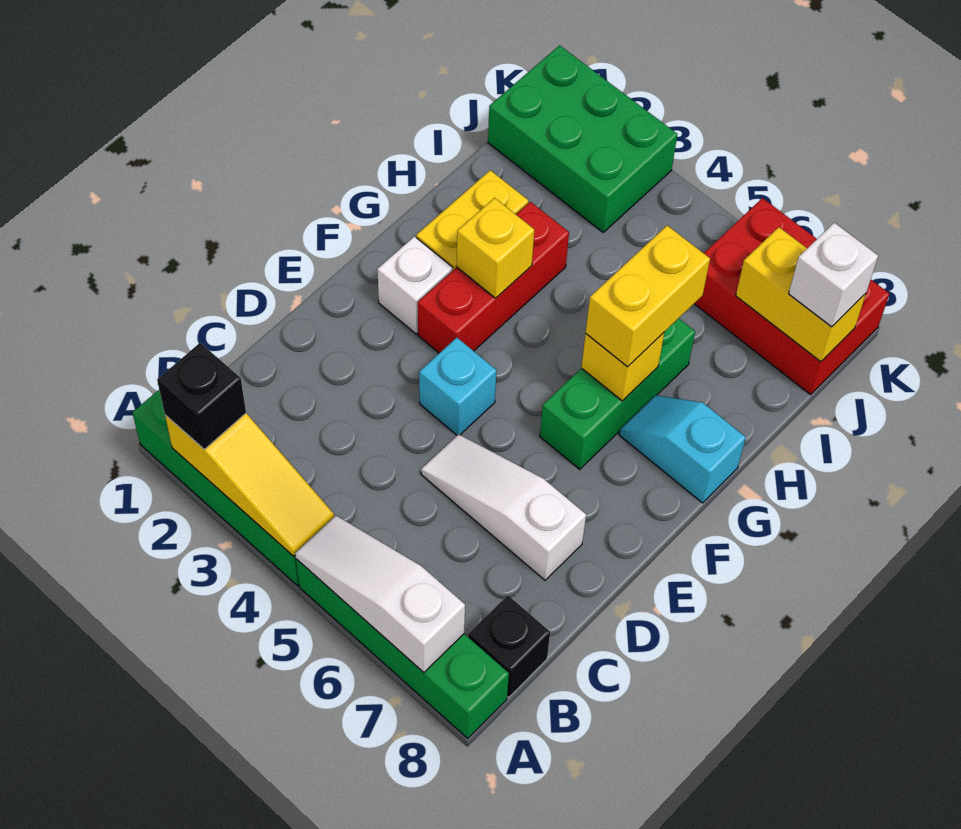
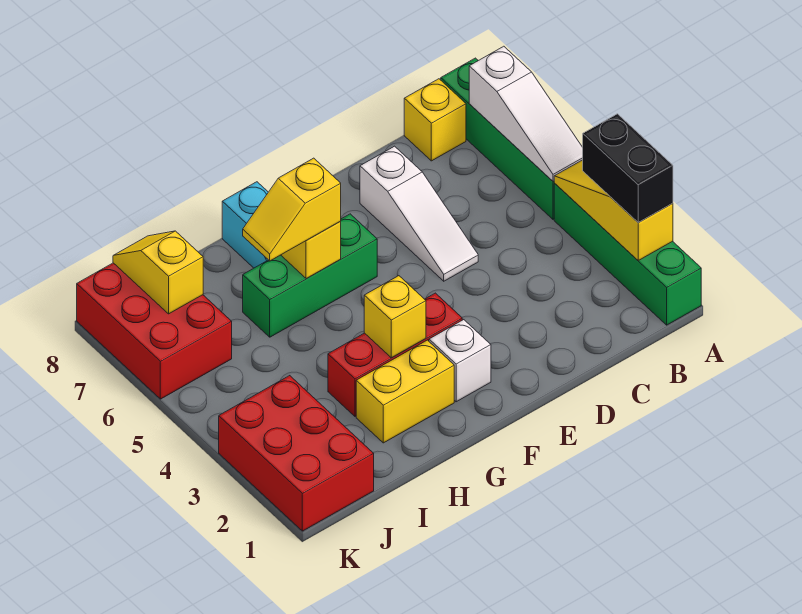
black brick A2 level 3 -> black brick A2:A3 level 3
black brick B8 level 1 -> yellow brick B8 level 1
cyan brick E4 level 1 -> none
yellow brick G6:H6 level 3 -> yellow slope G6:H6 level 3 top G
green brick J1:K3 level 1 -> red brick J1:K3 level 1
yellow brick J7:J8 level 2 -> yellow slope J7:J8 level 2 top 7
white brick J8 level 3 -> none

